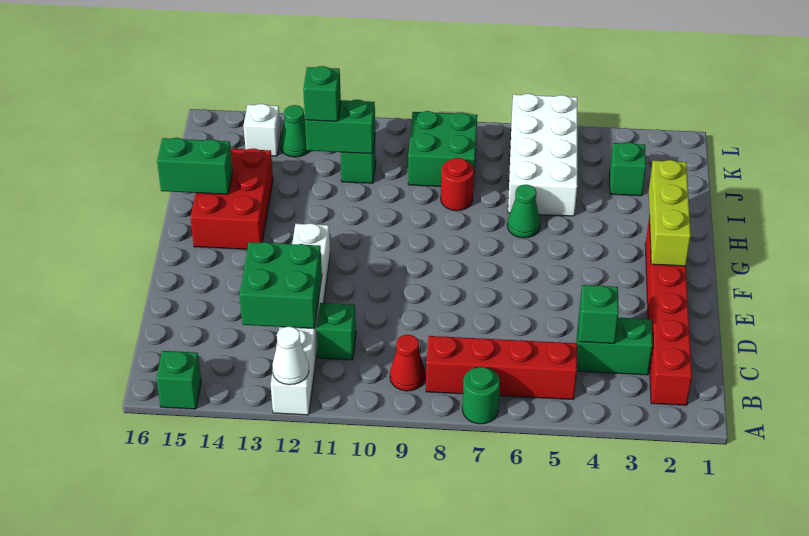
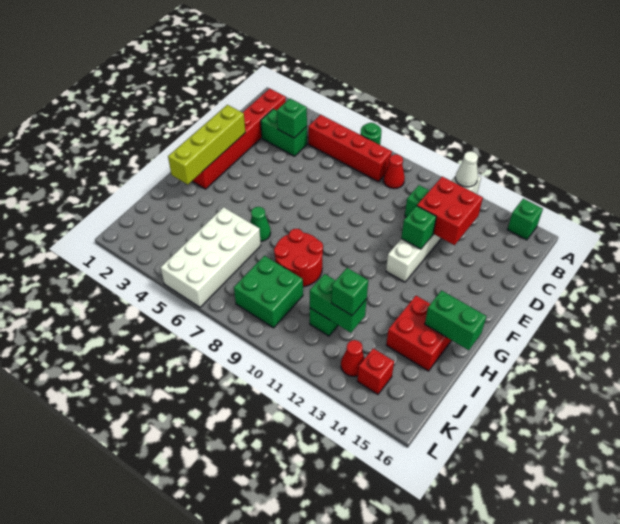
green brick C12:D13 level 2 -> red brick C12:D13 level 2
lime brick F2:H2 level 2 -> lime brick E2:H2 level 2
red brick G14:I15 level 1 -> red brick H14:I15 level 1
red round brick I8 level 1 -> red round brick H8:I9 level 1
green brick J3 level 1 -> green brick E12 level 2
green cone K13 level 1 -> red cone K13 level 1
white brick K14 level 1 -> red brick K14 level 1

